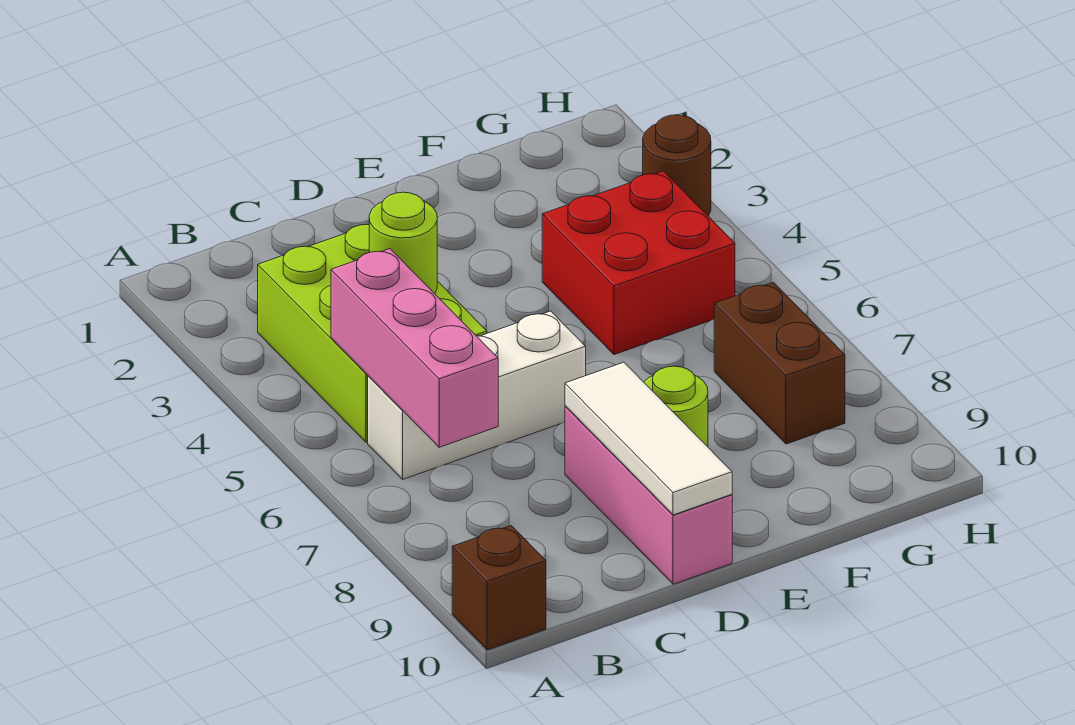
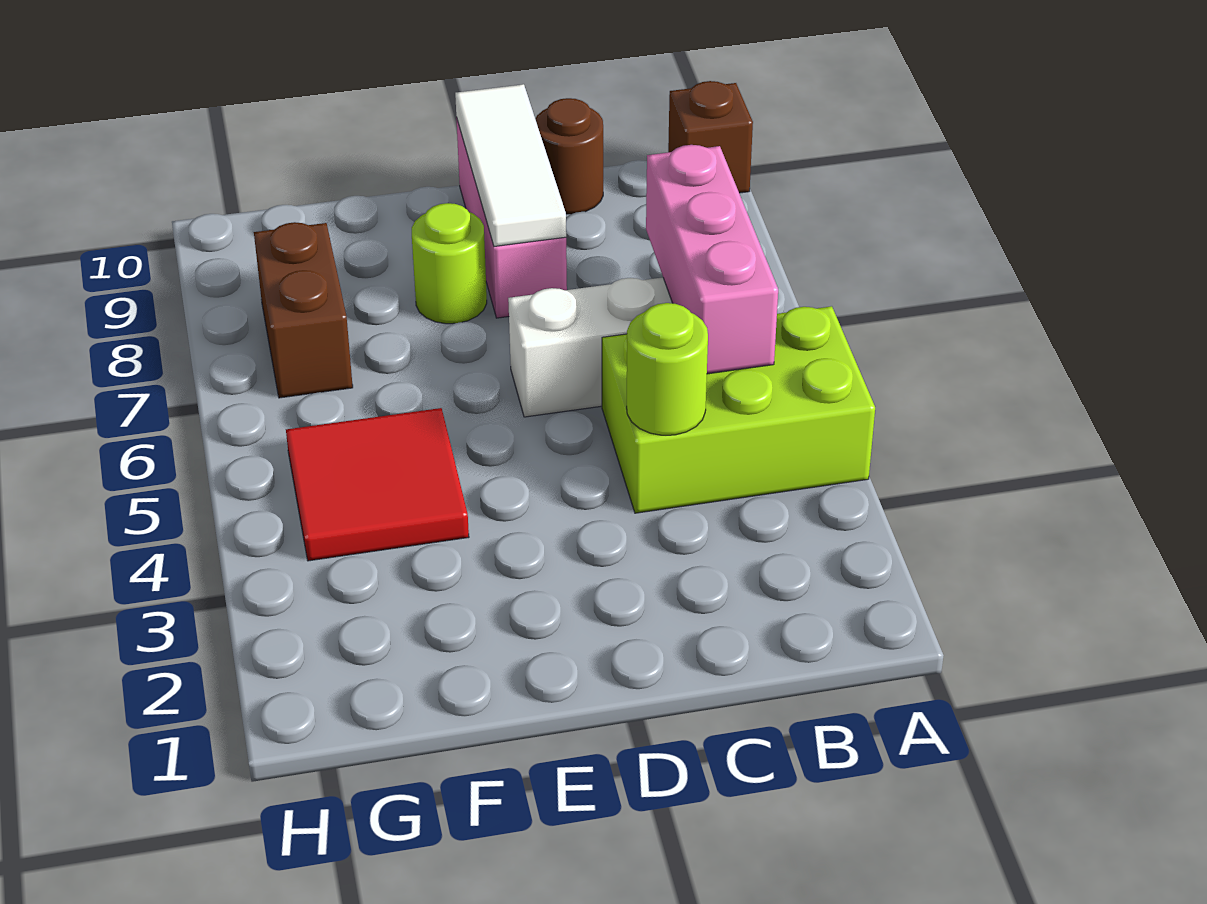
lime brick B3:C5 level 1 -> lime brick A4:C5 level 1
red brick F4:G5 level 1 -> red tile F4:G5 level 1
brown round brick H3 level 1 -> brown round brick C10 level 1

